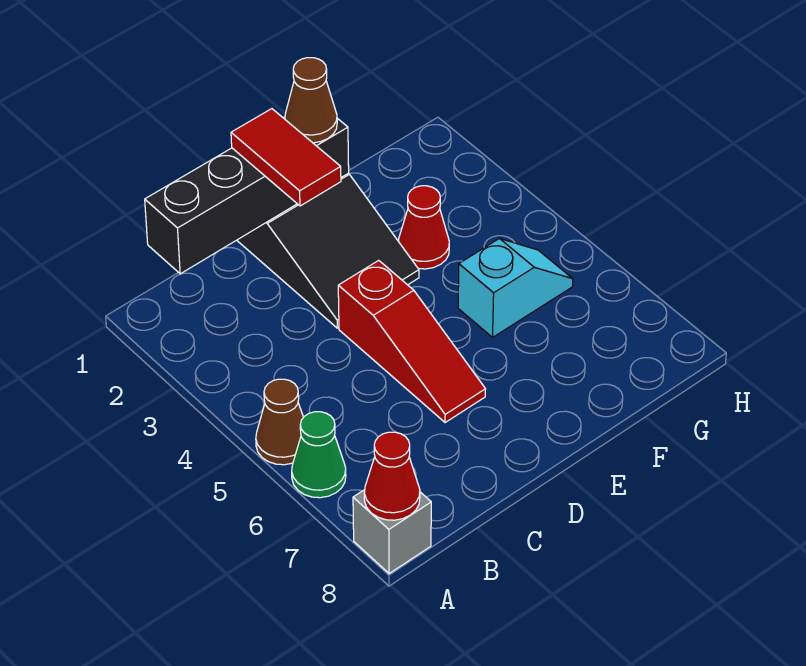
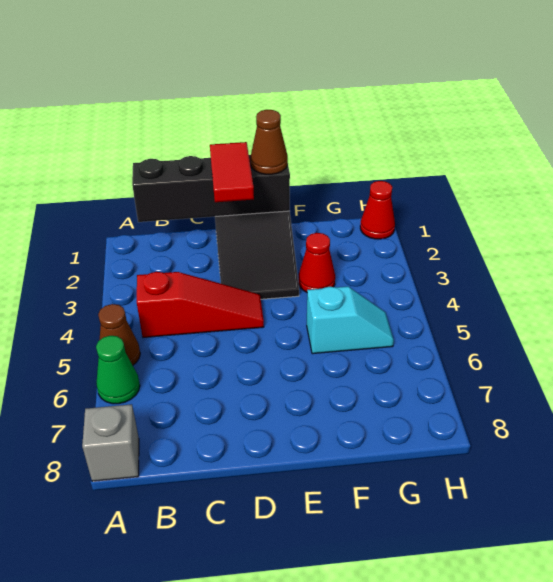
red cone A8 level 2 -> red cone H1 level 1
red slope D4:D6 level 1 top 4 -> red slope B4:D4 level 1 top B

